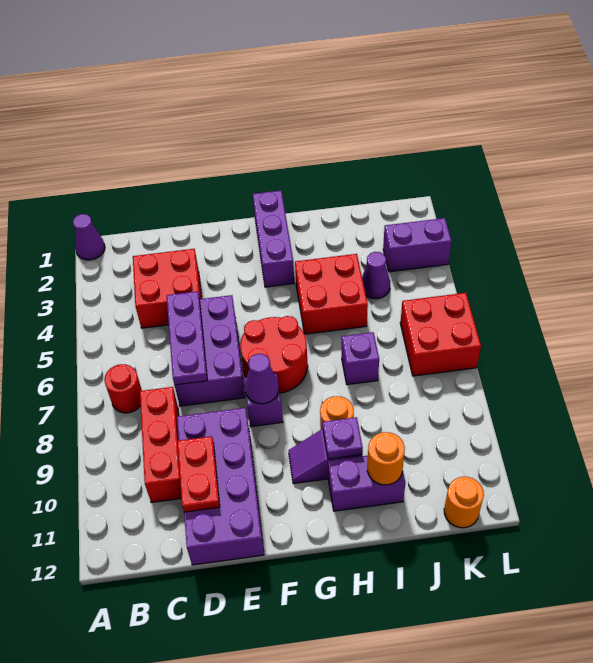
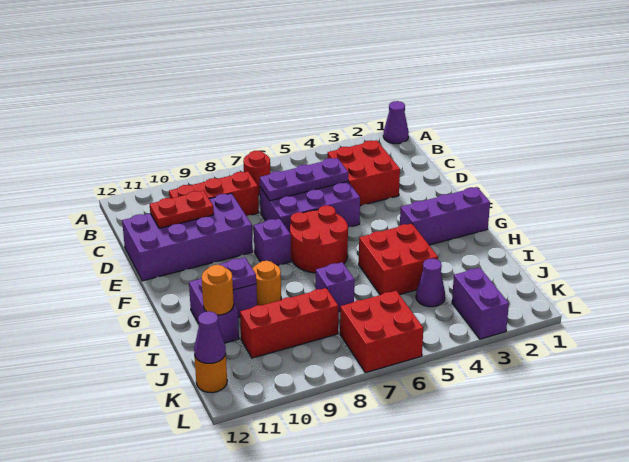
purple cone F8 level 2 -> purple cone K12 level 2
none -> red brick J8:J10 level 1

